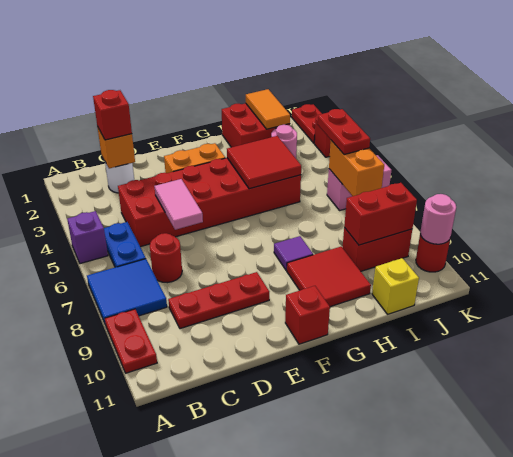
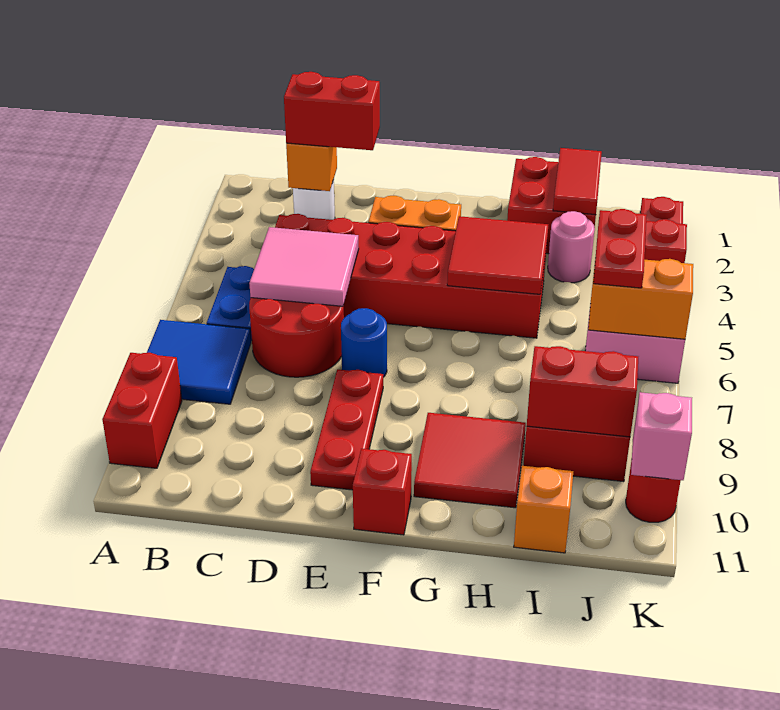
purple brick A5 level 1 -> none
red plate A9:A10 level 1 -> red brick A9:A10 level 1
red brick C2 level 3 -> red brick C2:D2 level 3
red round brick C7 level 1 -> red round brick C6:D7 level 1
red plate C9:E9 level 1 -> red plate E8:E10 level 1
pink tile D5:D6 level 2 -> pink tile C5:D6 level 2
none -> blue round brick E7 level 1
purple tile G8 level 1 -> none
orange tile I1:I2 level 2 -> red tile I1:I2 level 2
yellow brick I11 level 1 -> orange brick I11 level 1
orange brick J6:J7 level 2 -> orange brick J6:K6 level 2
pink round brick K10 level 2 -> pink brick K10 level 2

